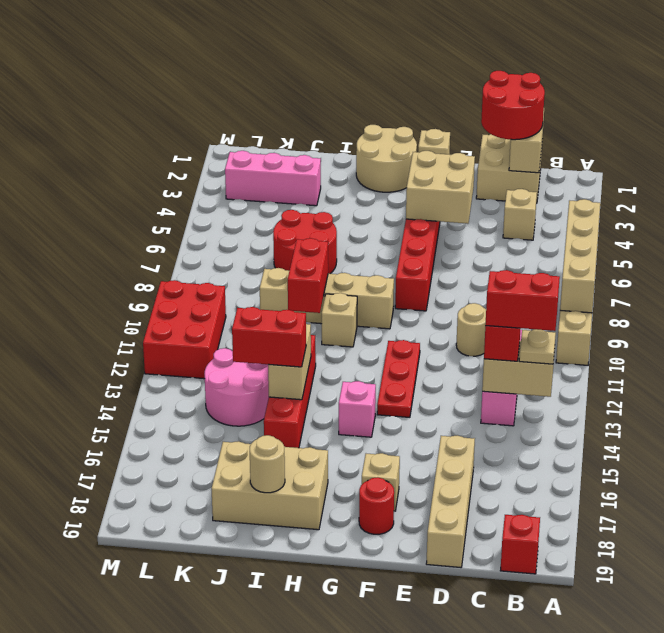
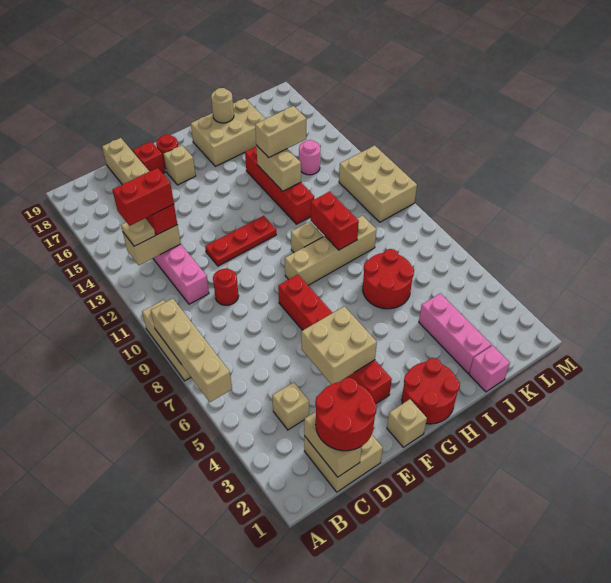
red brick B19 level 1 -> red brick E18 level 1
tan round brick D10 level 1 -> red round brick D10 level 1
red plate F11:F13 level 1 -> red plate E12:G12 level 1
tan round brick G1:H2 level 1 -> red round brick G1:H2 level 1
pink brick G14 level 1 -> pink brick J1 level 1
red brick I14:J14 level 3 -> tan brick I14:J14 level 3
pink brick J3:L3 level 1 -> pink brick J2:J4 level 1
pink round brick J13:K14 level 1 -> pink round brick K14 level 1
red brick L10:M12 level 1 -> tan brick L10:M12 level 1

